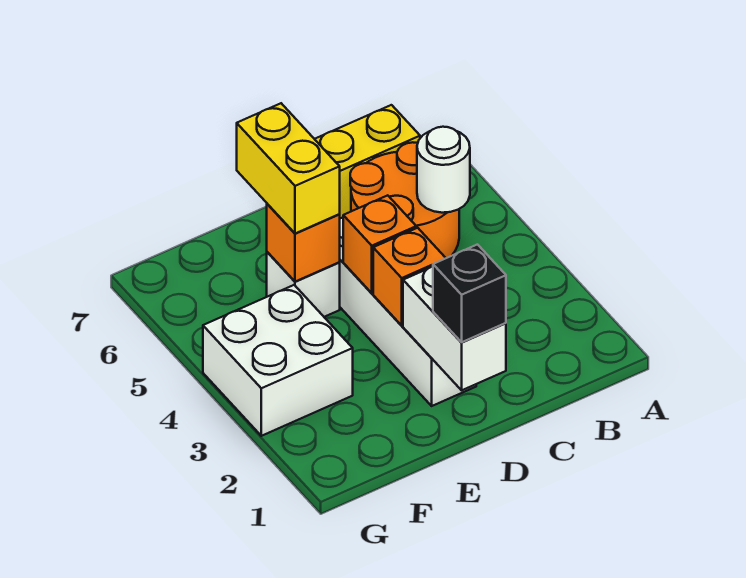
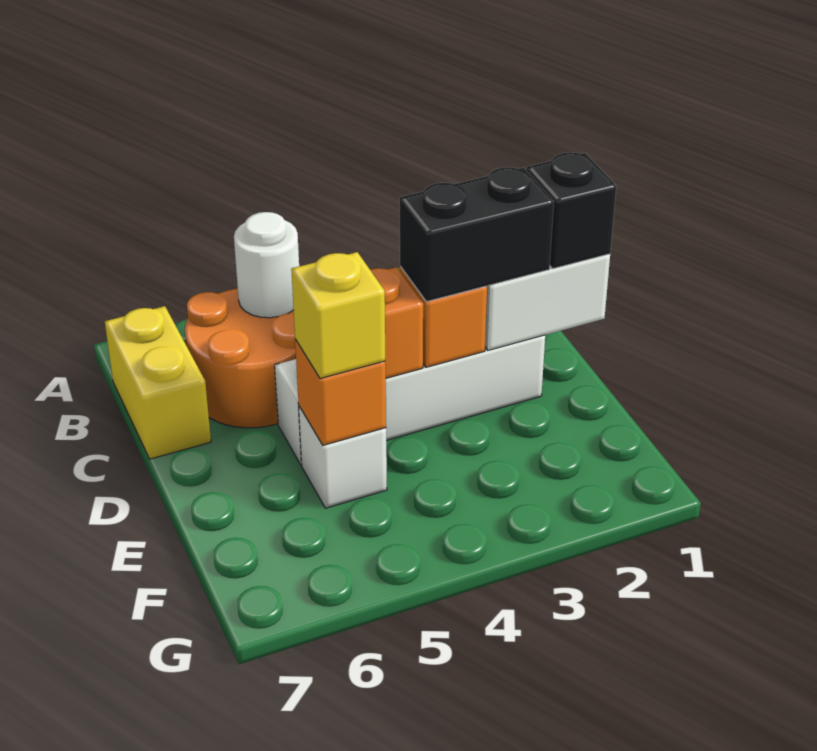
none -> black brick D2:D3 level 3
yellow brick E5:E6 level 3 -> yellow brick E5 level 3
white brick F3:G4 level 1 -> none

